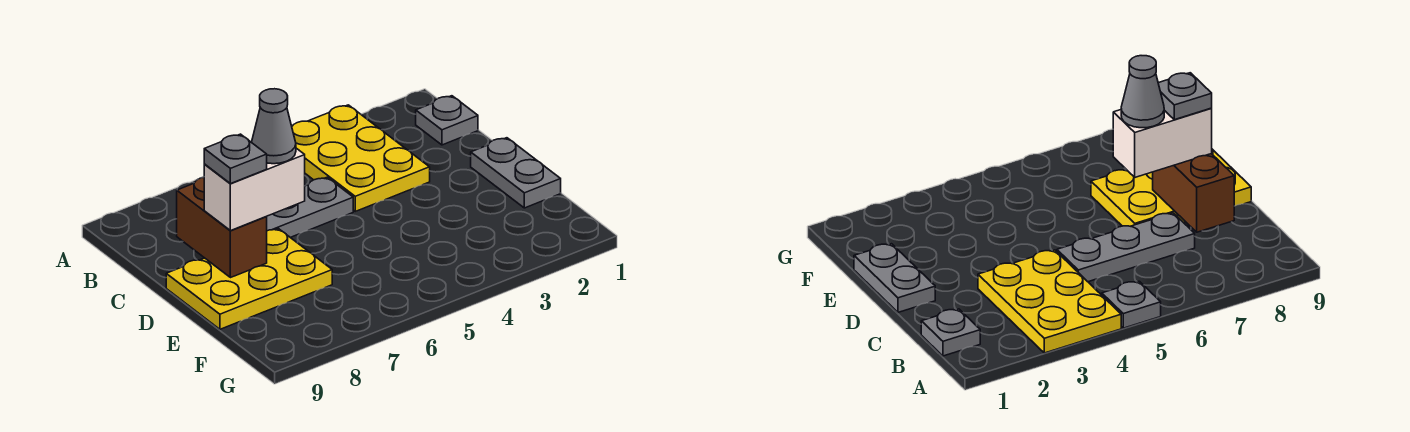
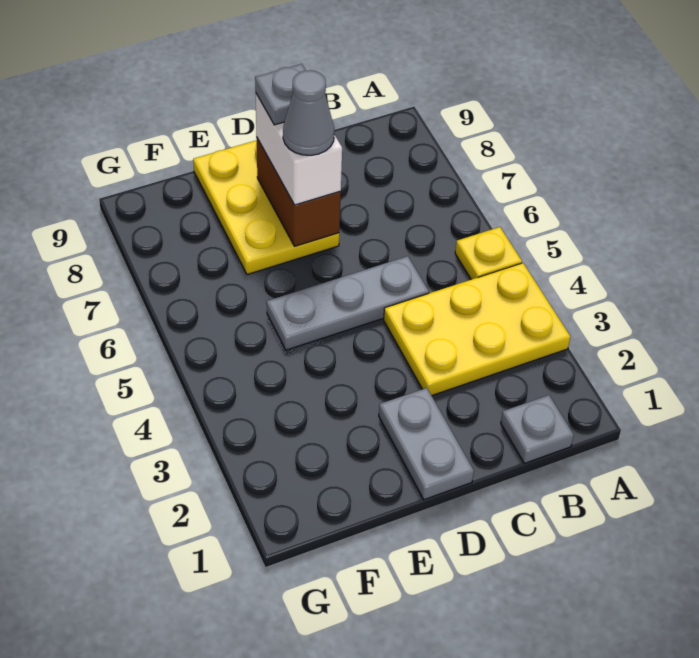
grey plate A5 level 1 -> yellow plate A5 level 1
grey plate C5:C7 level 1 -> grey plate C5:E5 level 1
brown brick C8:D8 level 2 -> brown brick D7:D8 level 2
grey plate D1:E1 level 1 -> grey plate D1:D2 level 1

